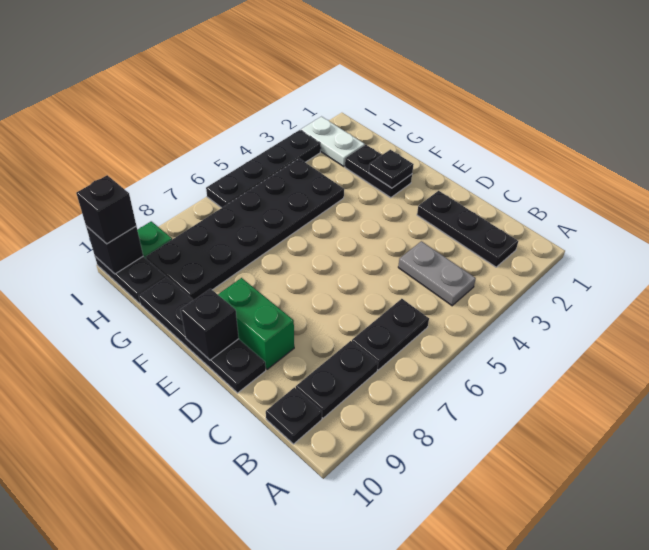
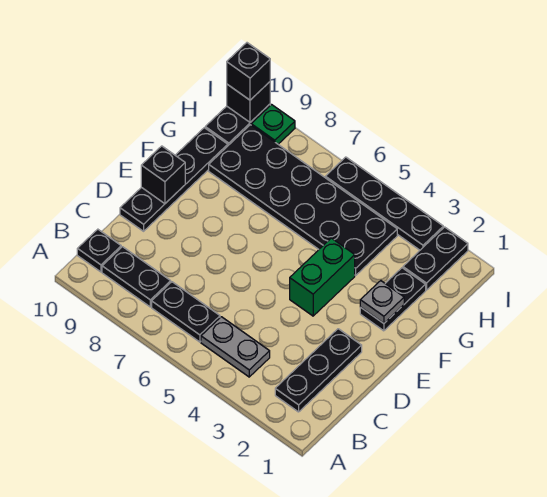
grey plate B4:C4 level 1 -> grey plate B4:B5 level 1
green brick D9:E9 level 1 -> green brick E4:F4 level 1
black plate F2 level 2 -> grey plate F2 level 2
white plate H2:I2 level 1 -> black plate H2:I2 level 1

